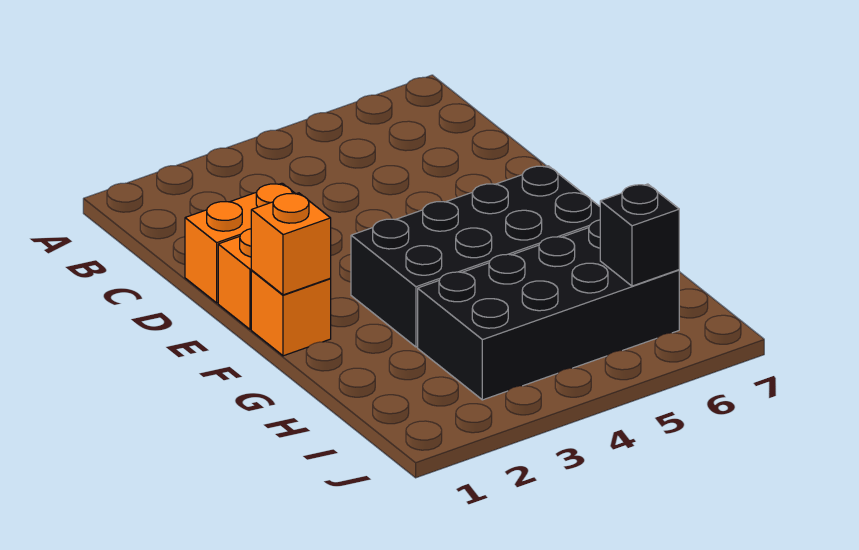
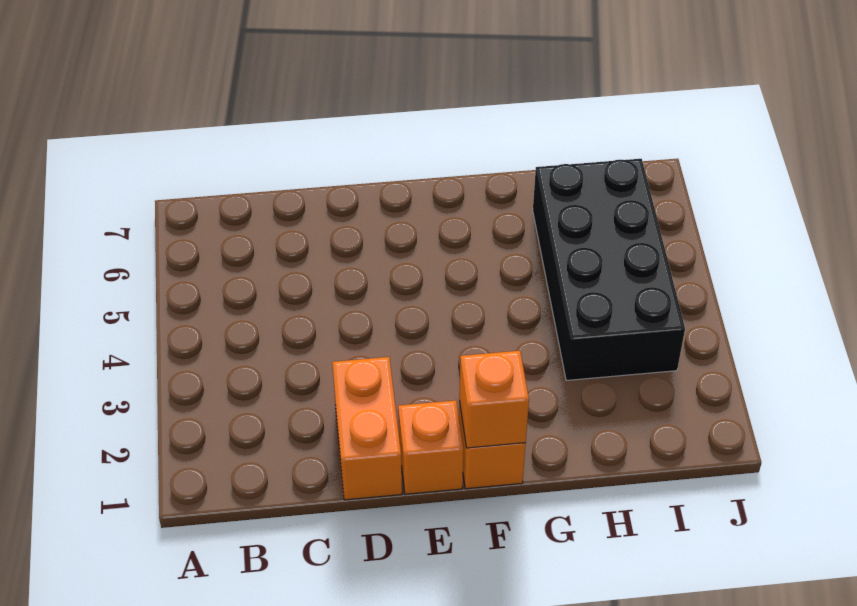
black brick F3:G6 level 1 -> none
black brick I6 level 2 -> none

